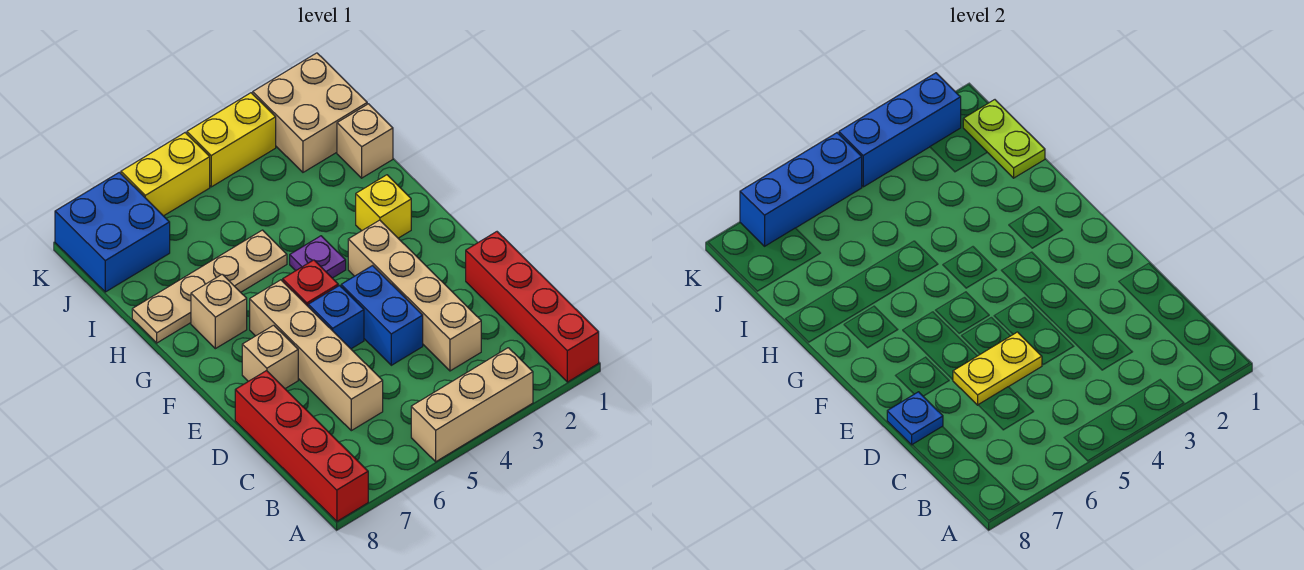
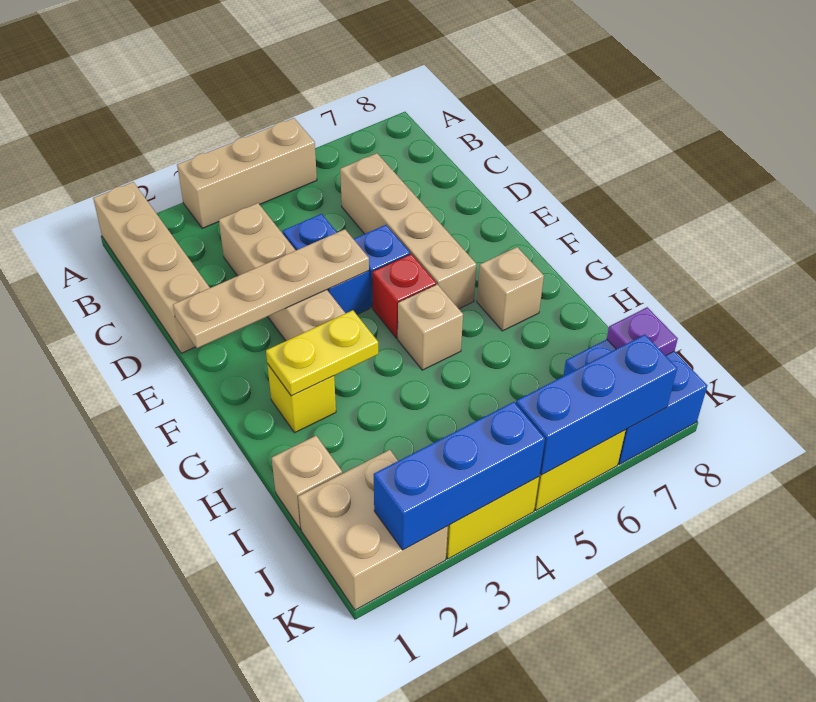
red brick A1:D1 level 1 -> tan brick A1:D1 level 1
red brick A8:D8 level 1 -> none
yellow plate D5:D6 level 2 -> yellow plate G2:G3 level 2
blue plate D8 level 2 -> none
tan brick E7 level 1 -> tan brick G5 level 1
purple plate G4 level 1 -> purple plate J8 level 2
tan plate H5:H8 level 1 -> tan plate E1:E4 level 2
lime plate I1:J1 level 2 -> none

